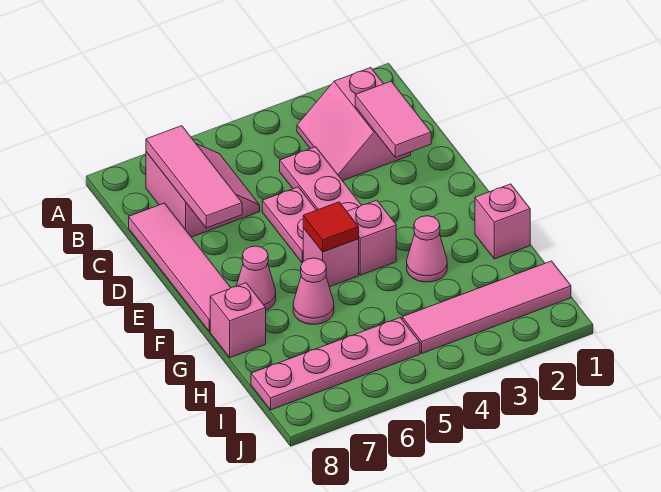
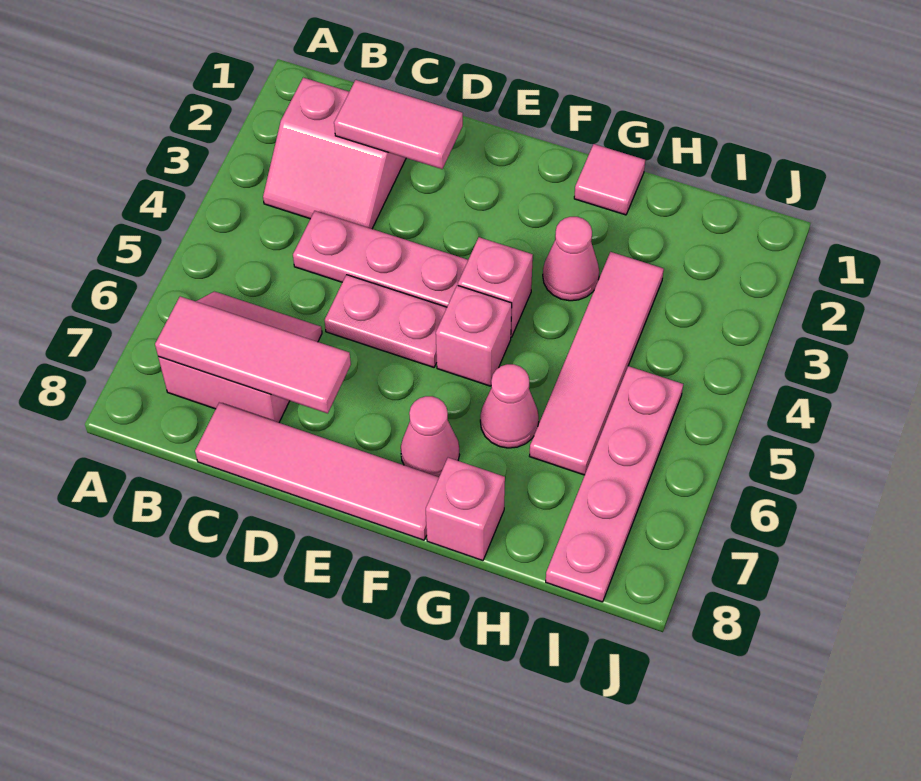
red tile F5 level 2 -> none
pink brick G1 level 1 -> pink tile G1 level 1
pink tile I1:I4 level 1 -> pink tile H3:H6 level 1

